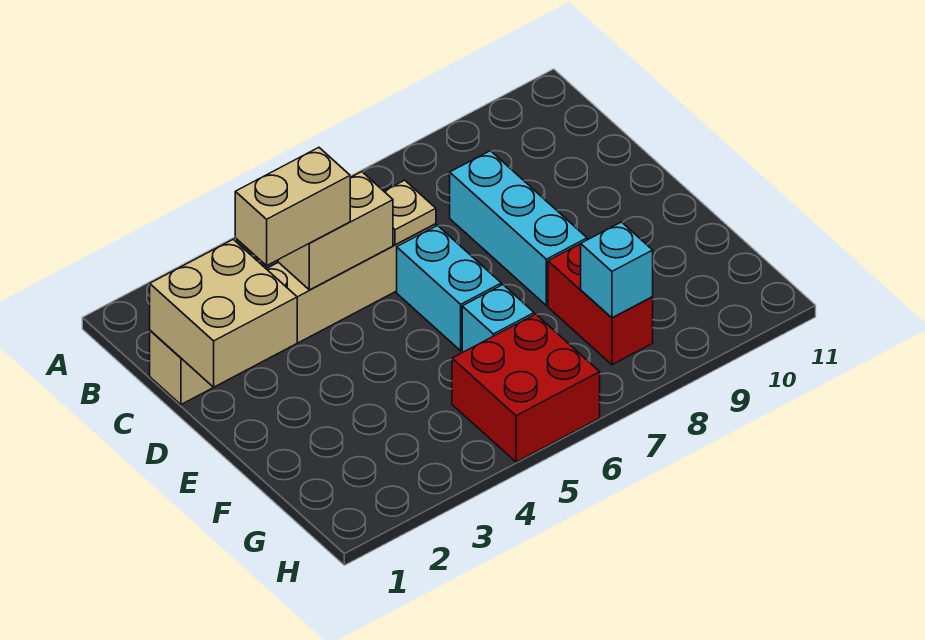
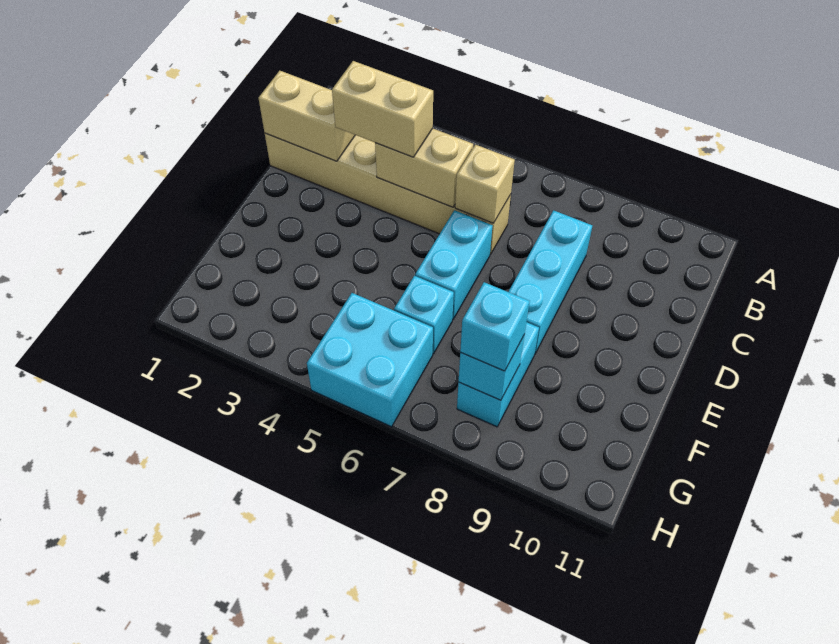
tan brick C1:D2 level 2 -> tan brick C1:C2 level 2
tan plate C6 level 2 -> tan brick C6 level 2
red brick F8:G8 level 1 -> cyan brick F8:G8 level 1
red brick G5:H6 level 1 -> cyan brick G5:H6 level 1
none -> cyan brick G8 level 3

